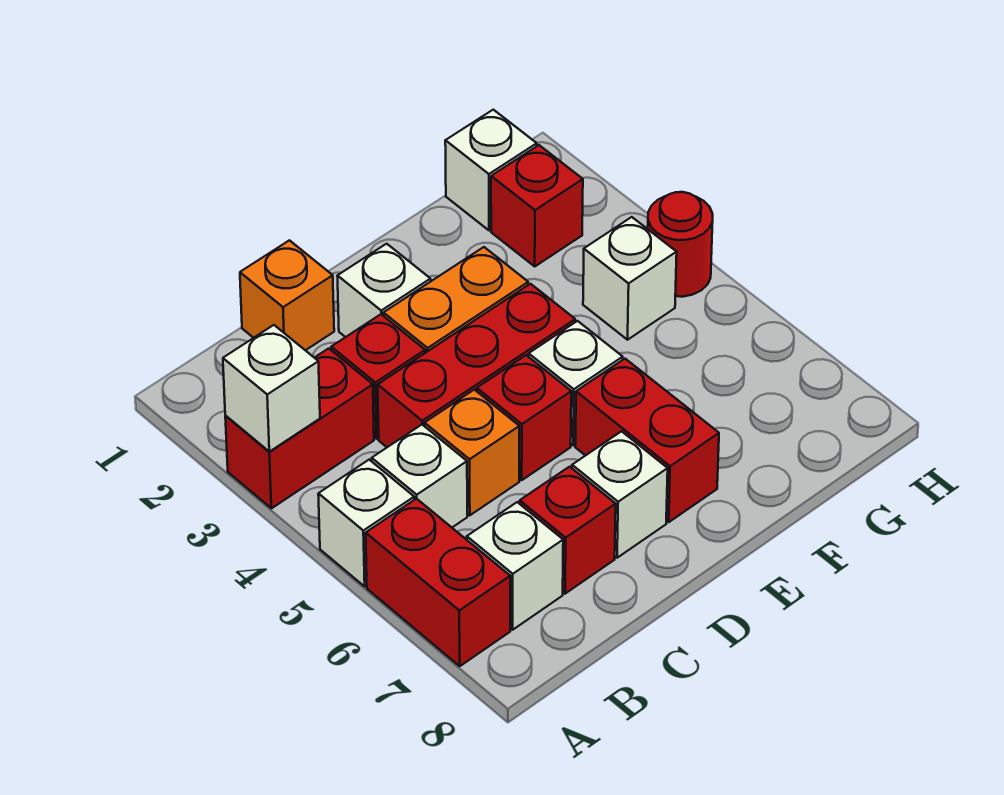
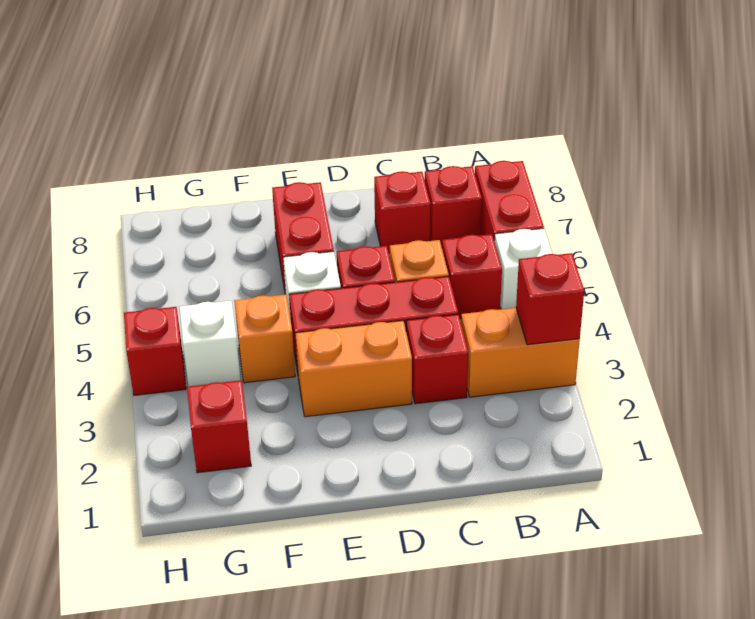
red brick A3:B3 level 1 -> orange brick A3:B3 level 1
white brick A3 level 2 -> red brick A3 level 2
white brick B5 level 1 -> red brick B5 level 1
white brick B7 level 1 -> red brick B7 level 1
orange brick C1 level 1 -> orange brick F4 level 1
white brick D2 level 1 -> none
white brick D7 level 1 -> none
white brick G1 level 1 -> none
red round brick H4 level 1 -> red brick H4 level 1

